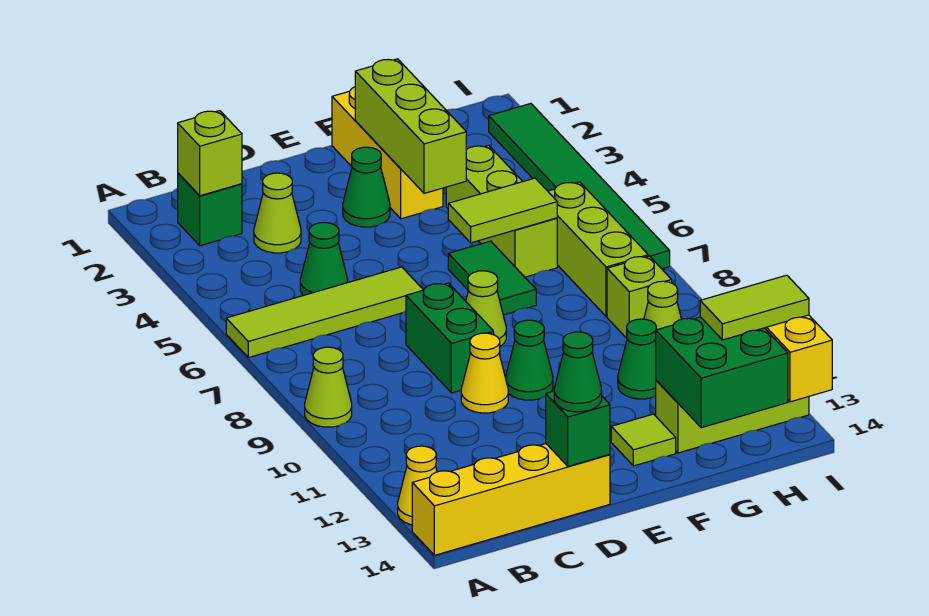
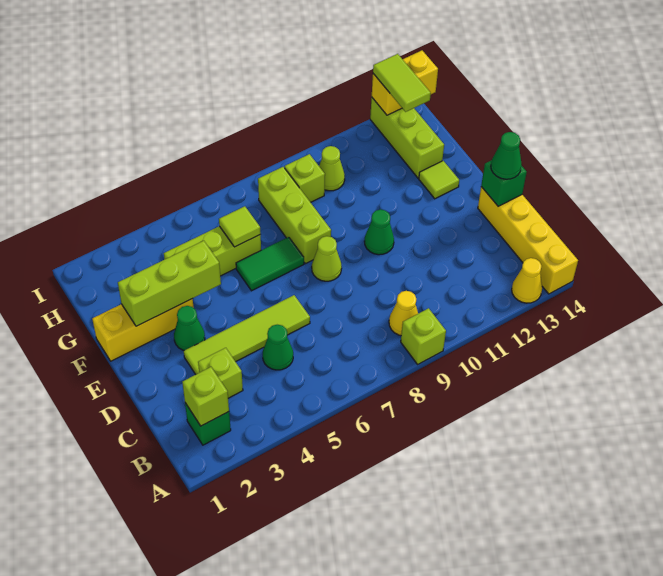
lime tile A6:D6 level 1 -> lime tile D3:D6 level 1
lime cone A9 level 1 -> lime brick A9 level 1
lime cone C3 level 1 -> lime brick C3 level 1
green brick D8:D9 level 1 -> none
yellow cone D10 level 1 -> yellow cone B9 level 1
lime tile F6:G6 level 2 -> lime tile G6 level 2
green cone G11 level 1 -> none
green brick G13:H14 level 2 -> none
lime brick H6:H8 level 1 -> lime brick F8:H8 level 1
green tile I2:I7 level 1 -> none

